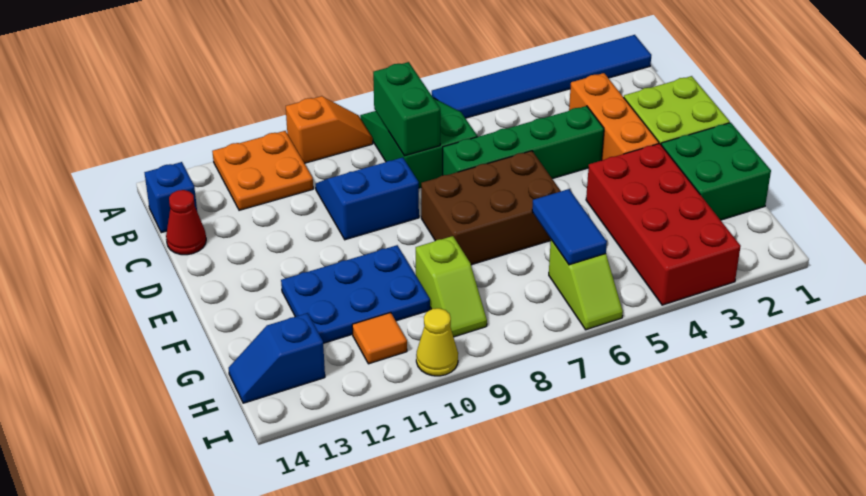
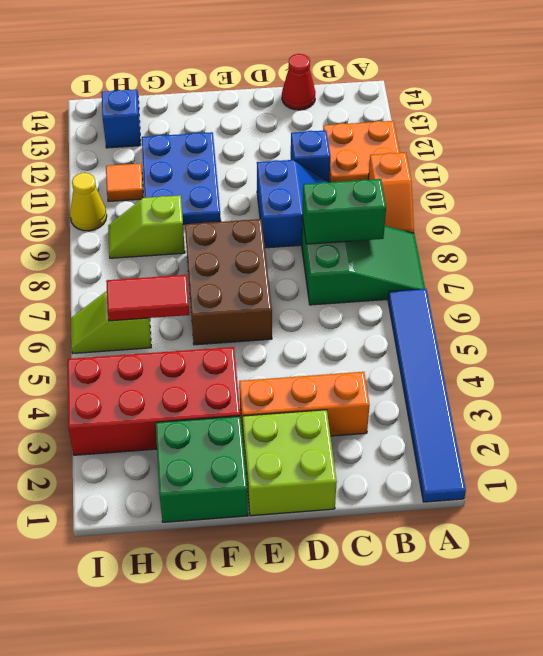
blue brick B14 level 1 -> blue brick C11 level 1
green brick D4:D7 level 1 -> none
blue tile G6:H6 level 2 -> red tile G6:H6 level 2

